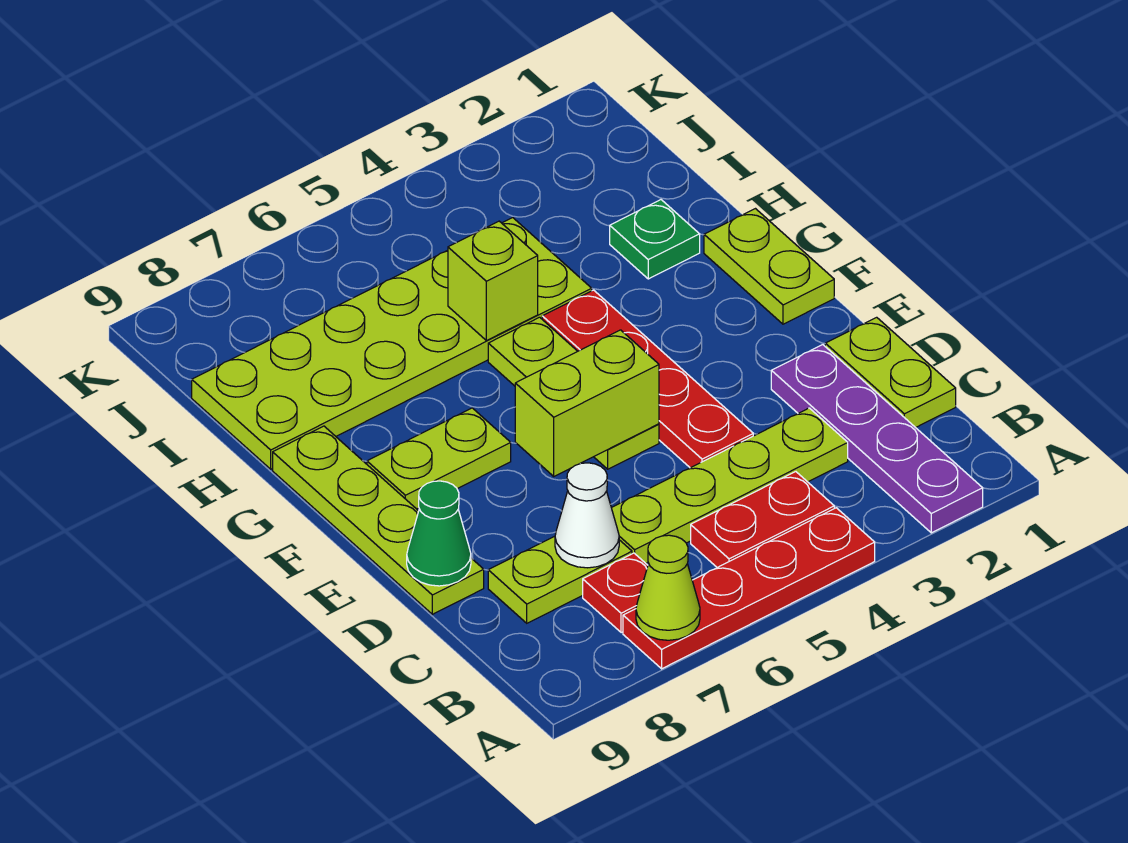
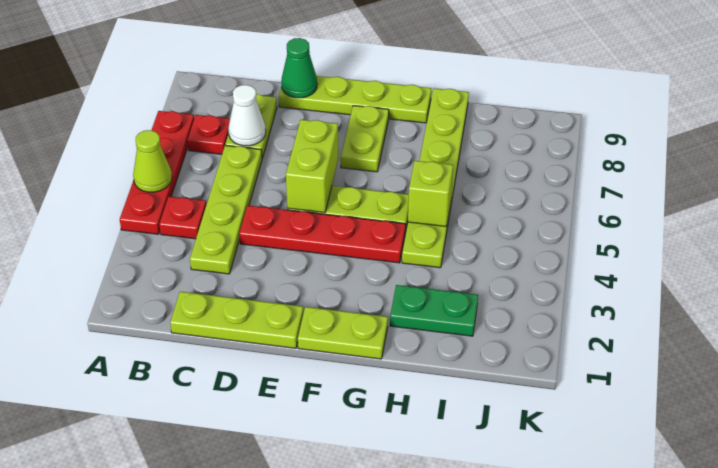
purple plate A2:D2 level 1 -> none
lime cone A7 level 2 -> lime cone A5 level 2
red plate B4:B5 level 1 -> red plate B4 level 1
lime plate C1:D1 level 1 -> lime plate C1:E1 level 1
green plate H2 level 1 -> green plate H2:I2 level 1
lime plate H4:I9 level 1 -> lime plate H4:H9 level 1

